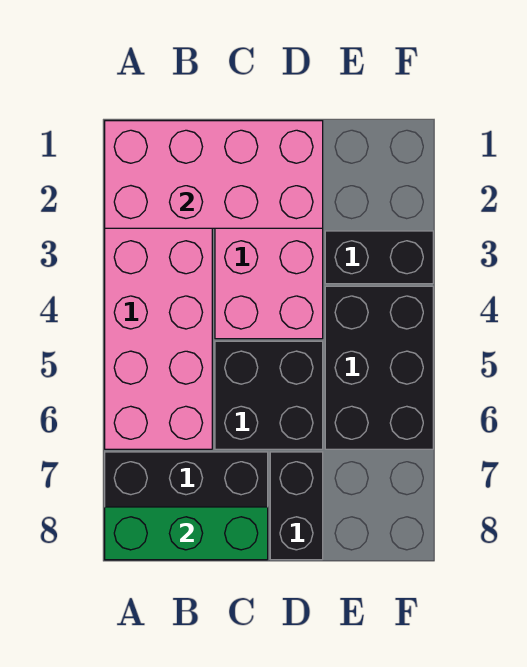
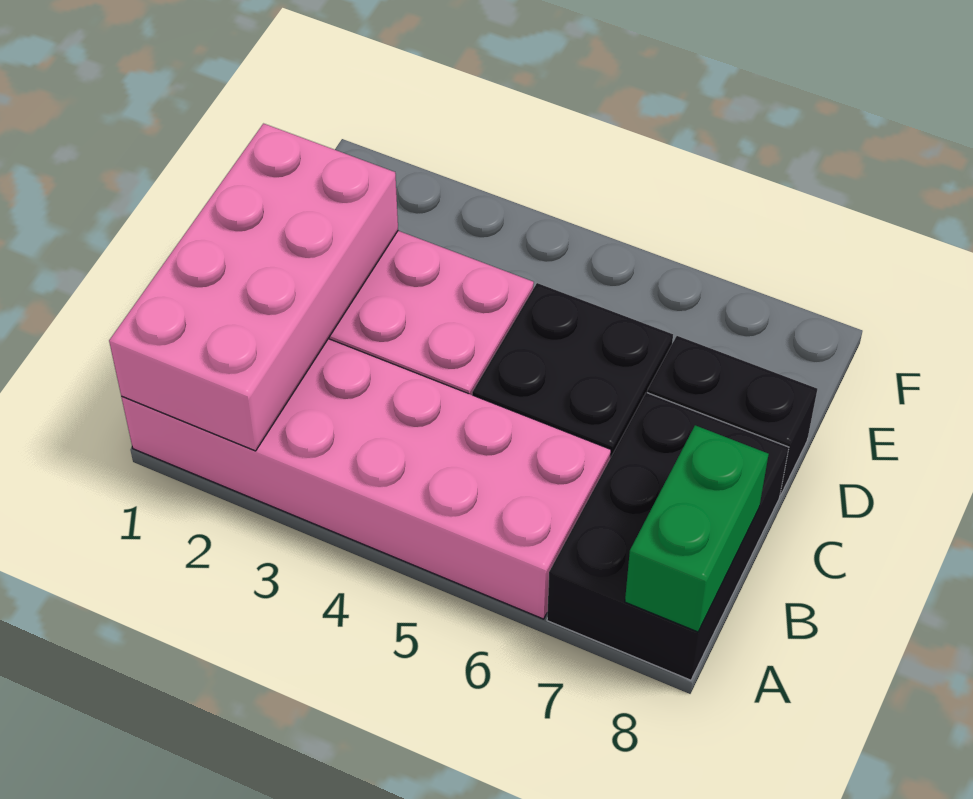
green brick A8:C8 level 2 -> green brick A8:B8 level 2
black brick E3:F3 level 1 -> none
black brick E4:F6 level 1 -> none

